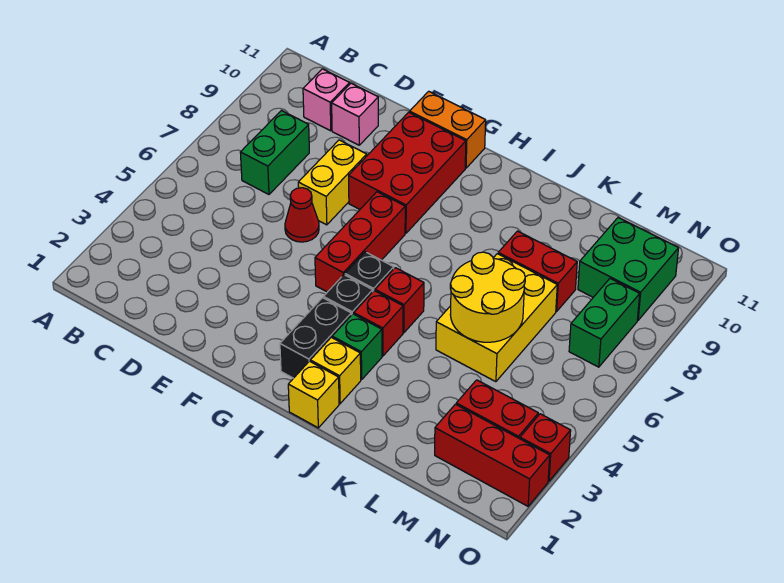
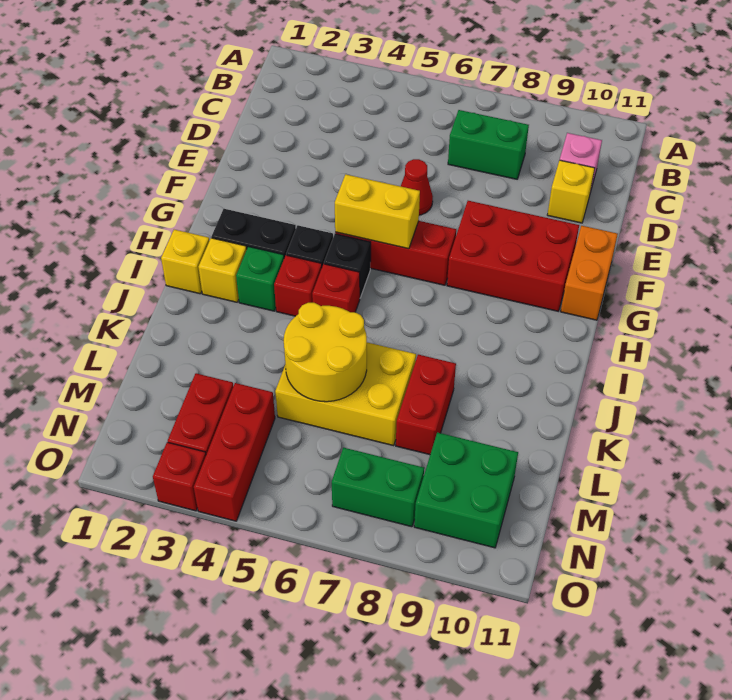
pink brick D10 level 1 -> yellow brick D10 level 1
yellow brick E7:E8 level 1 -> yellow brick G5:G6 level 2
red brick M2:O2 level 1 -> red brick M4:O4 level 1

